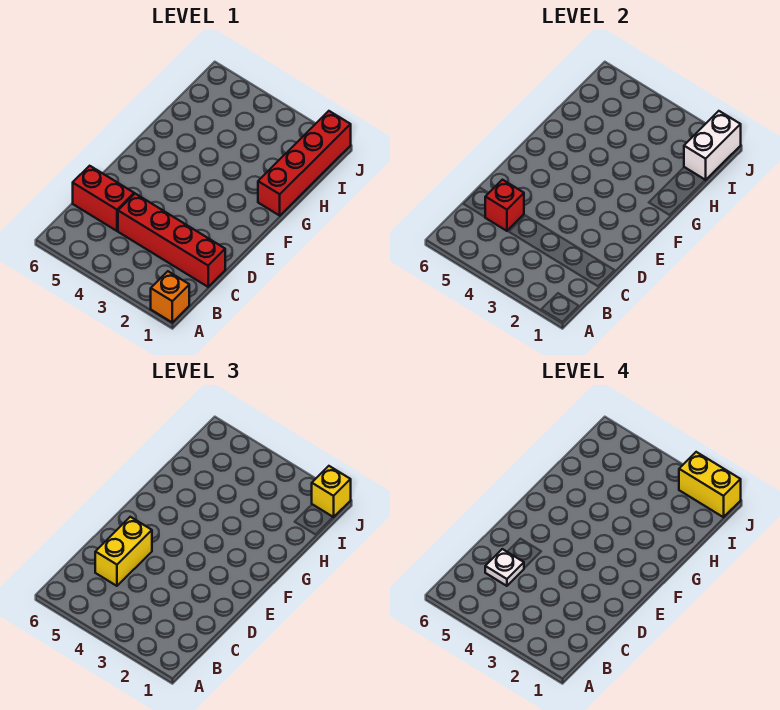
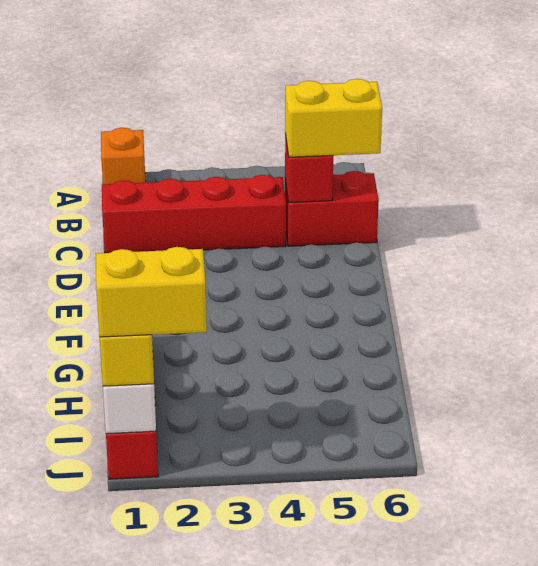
yellow brick C5:D5 level 3 -> yellow brick C5:C6 level 3
white plate C5 level 4 -> none

